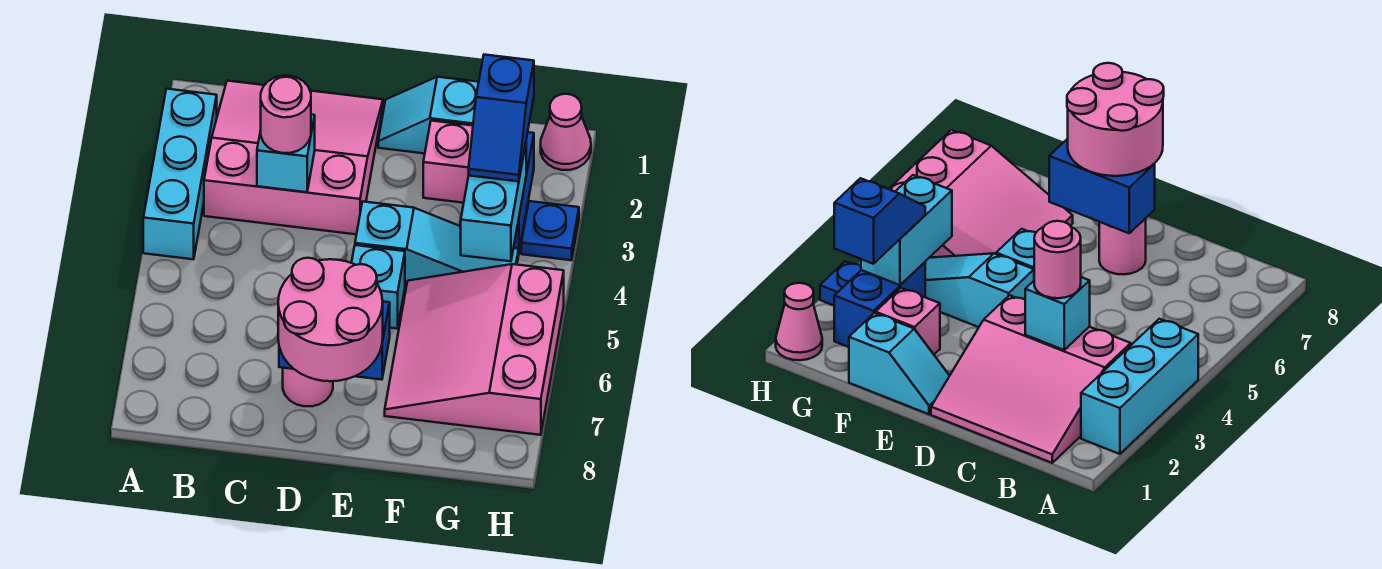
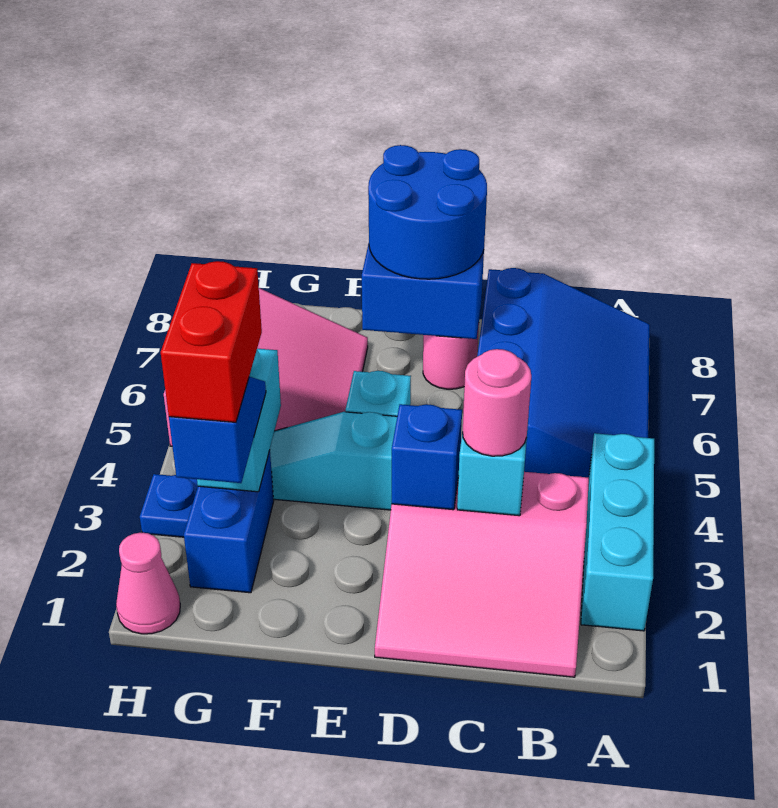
none -> blue slope A5:C8 level 1 top C
none -> blue brick D3 level 2
pink round brick D7:E8 level 3 -> blue round brick D7:E8 level 3
cyan slope E1:F1 level 1 top F -> none
pink brick F2 level 1 -> none
none -> red brick G2:G3 level 4

